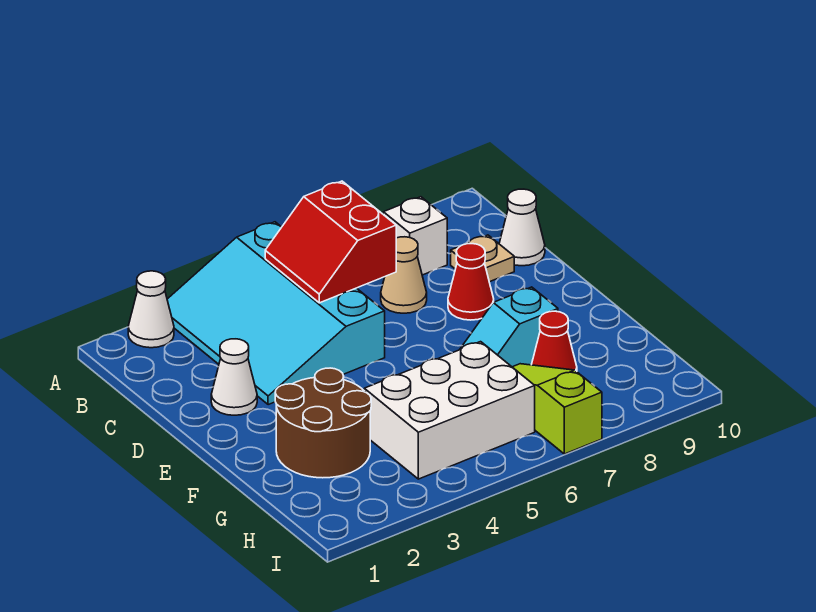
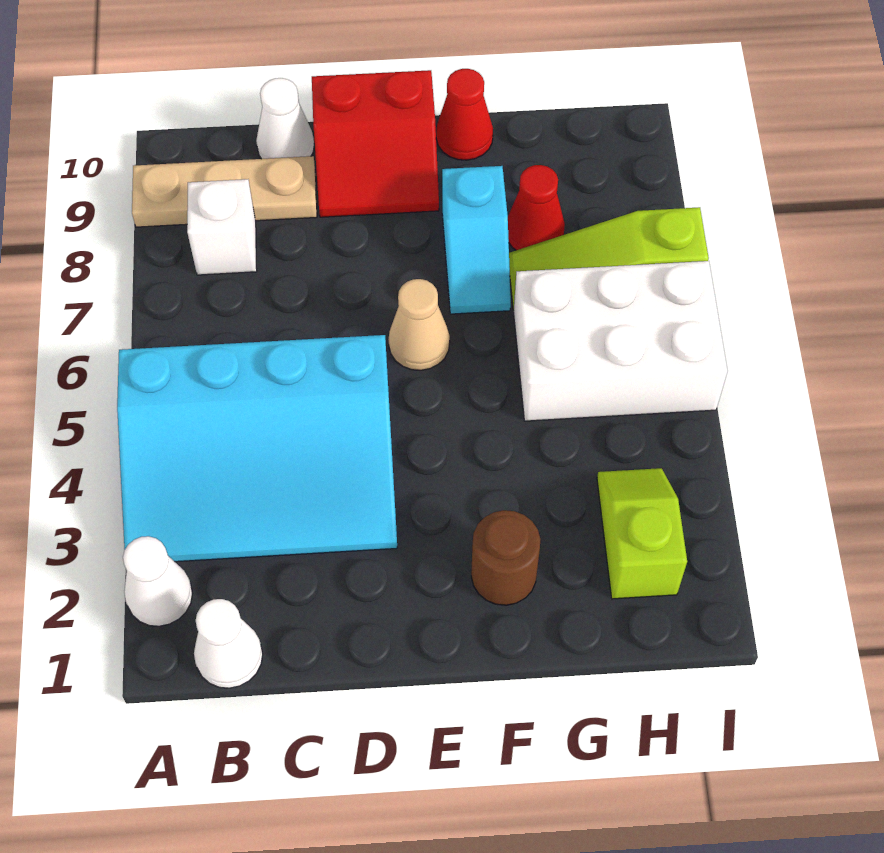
red slope B5:C6 level 2 top 6 -> red slope D9:E10 level 1 top 10
tan cone C7 level 1 -> tan cone E6 level 1
tan plate C9 level 1 -> tan plate A9:C9 level 1
white cone D2 level 1 -> white cone B1 level 1
red cone D8 level 1 -> red cone F10 level 1
brown round brick F2:G3 level 1 -> brown round brick F2 level 1
white brick G4:H6 level 1 -> white brick G5:I6 level 1
none -> lime slope H2:H3 level 1 top 2

